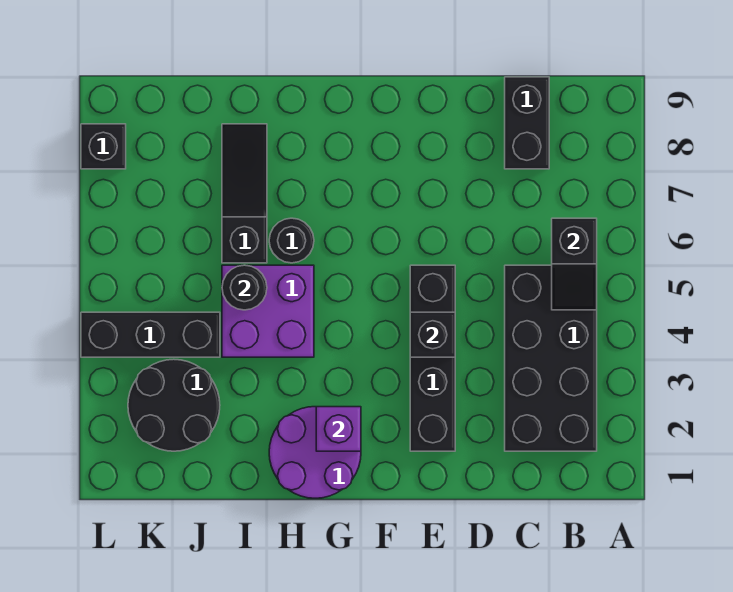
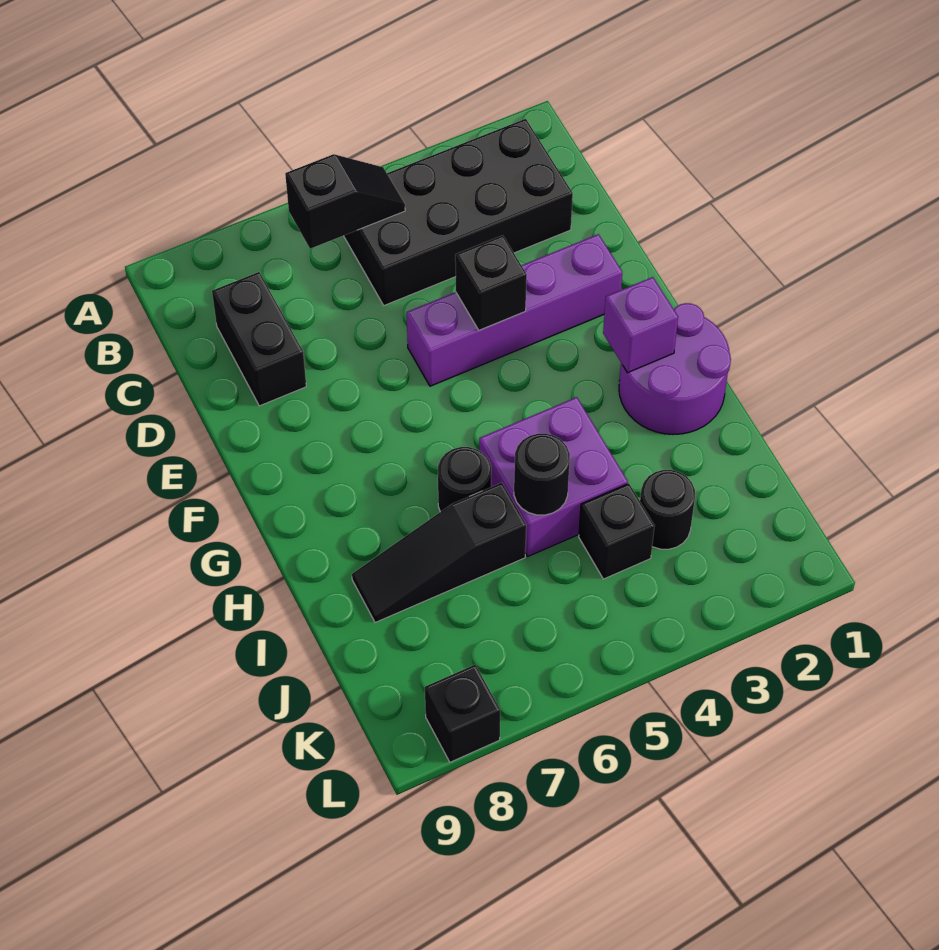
black brick C8:C9 level 1 -> black brick C8:D8 level 1
black brick E2:E5 level 1 -> purple brick E2:E5 level 1
black round brick J2:K3 level 1 -> black round brick J3 level 1
black brick J4:L4 level 1 -> black brick J4 level 1

